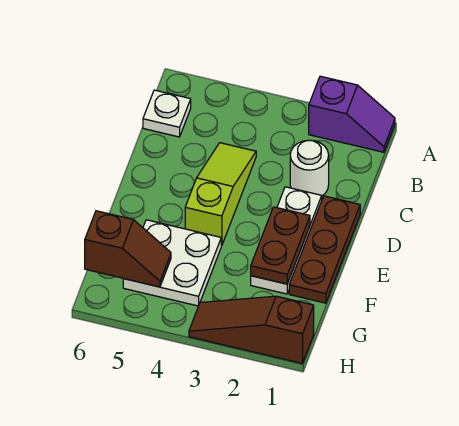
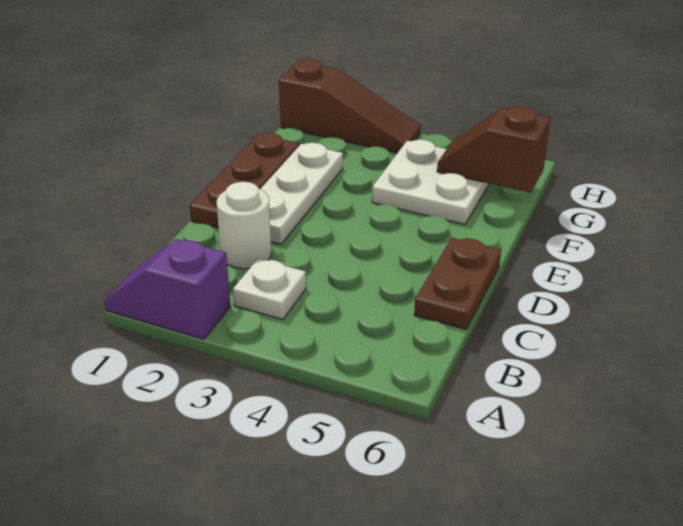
white plate B6 level 1 -> white plate B3 level 1
lime slope C4:E4 level 1 top E -> none
brown plate E2:F2 level 2 -> brown plate C6:D6 level 1

